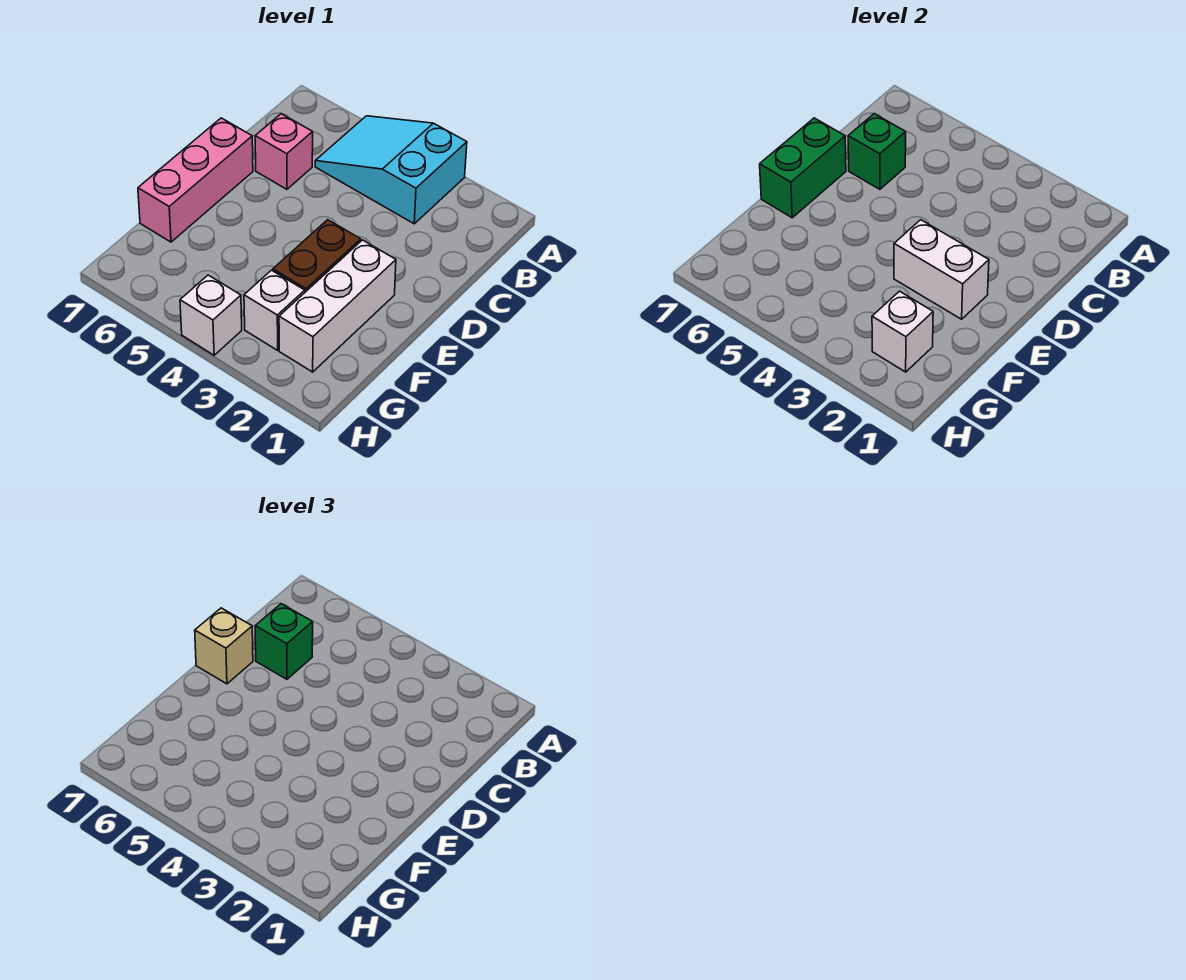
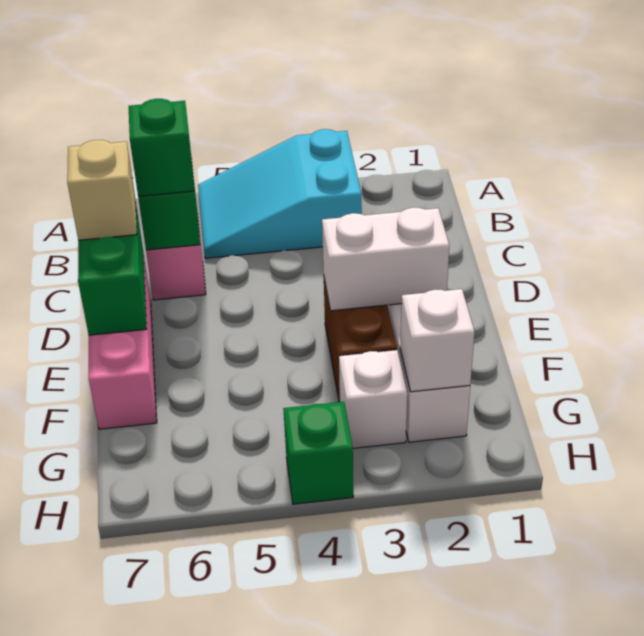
white brick H4 level 1 -> green brick H4 level 1

